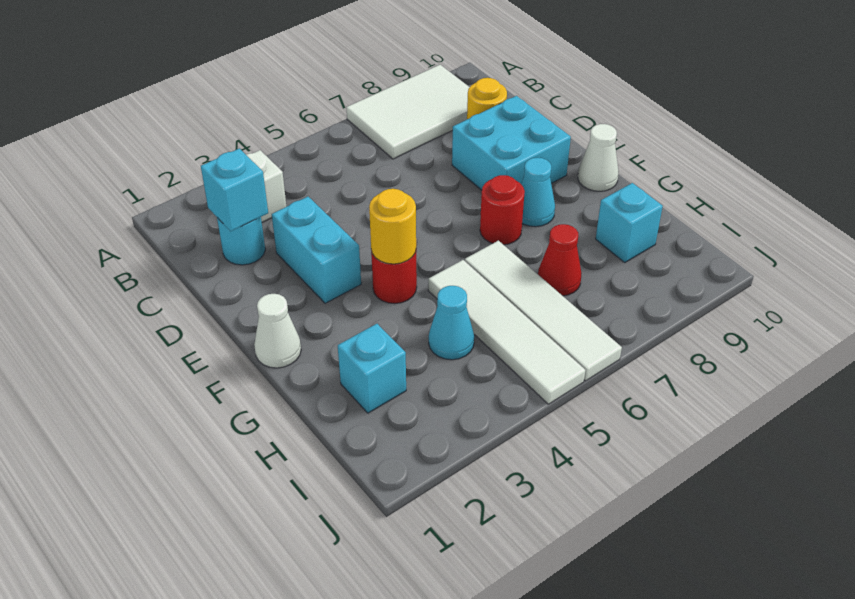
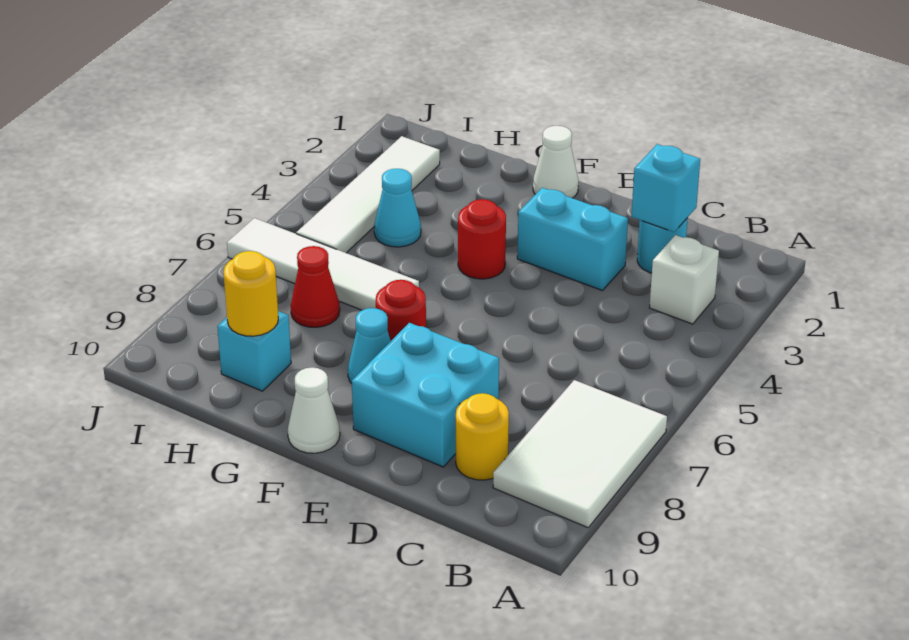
yellow round brick F4 level 2 -> yellow round brick H9 level 2
white tile G5:J5 level 1 -> white tile I2:I5 level 1
cyan brick H2 level 1 -> none

